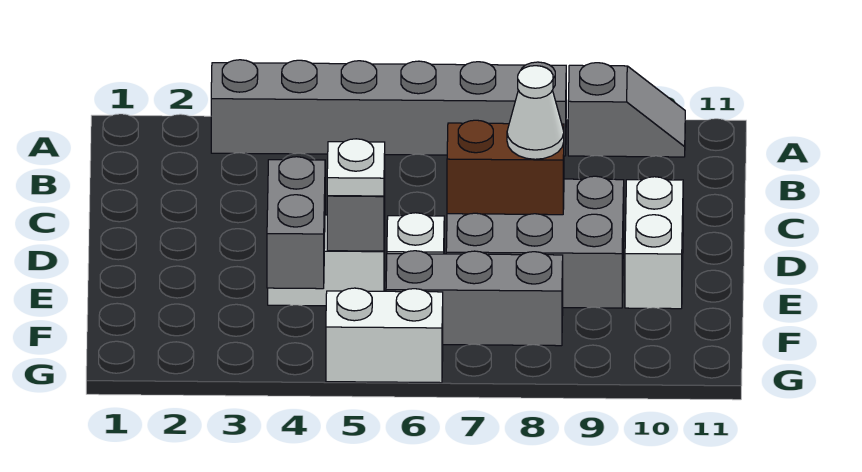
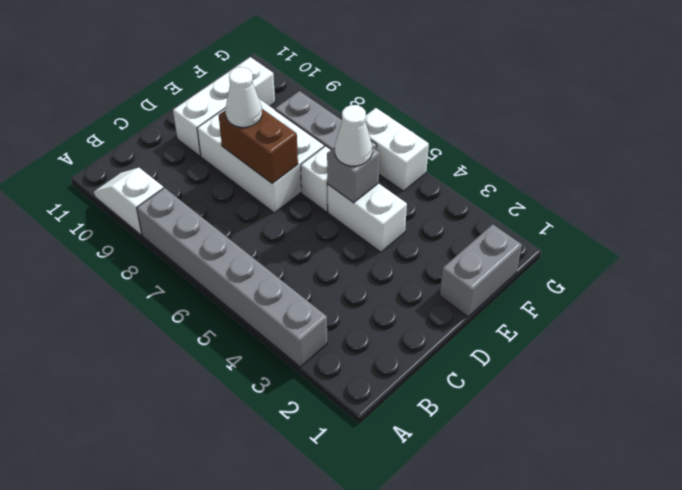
grey slope A9:A10 level 1 top 9 -> white slope A9:A10 level 1 top 9
grey brick D7:E9 level 1 -> white brick D7:E9 level 1
white brick D10:E10 level 1 -> white brick D10:F10 level 1
grey brick E4:F4 level 2 -> grey brick E1:F1 level 1
white plate E5 level 3 -> white cone E5 level 3

